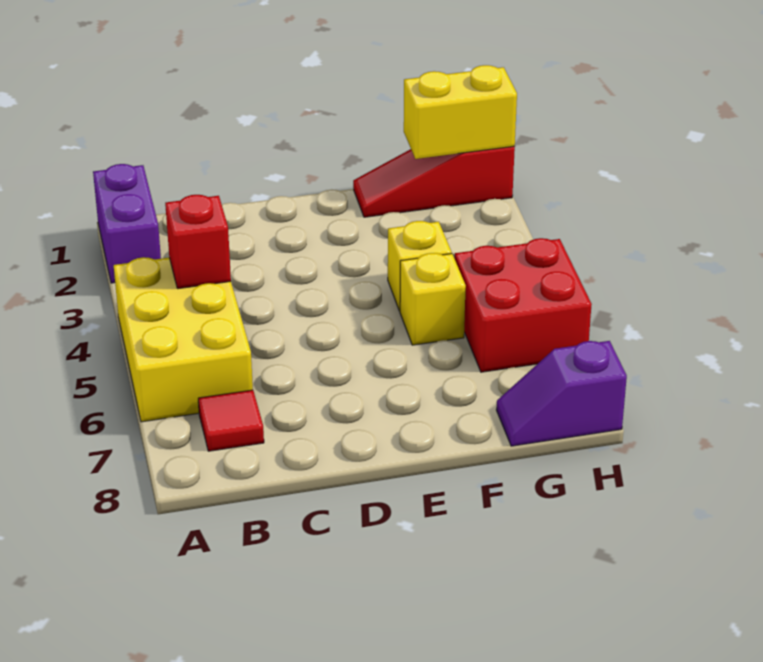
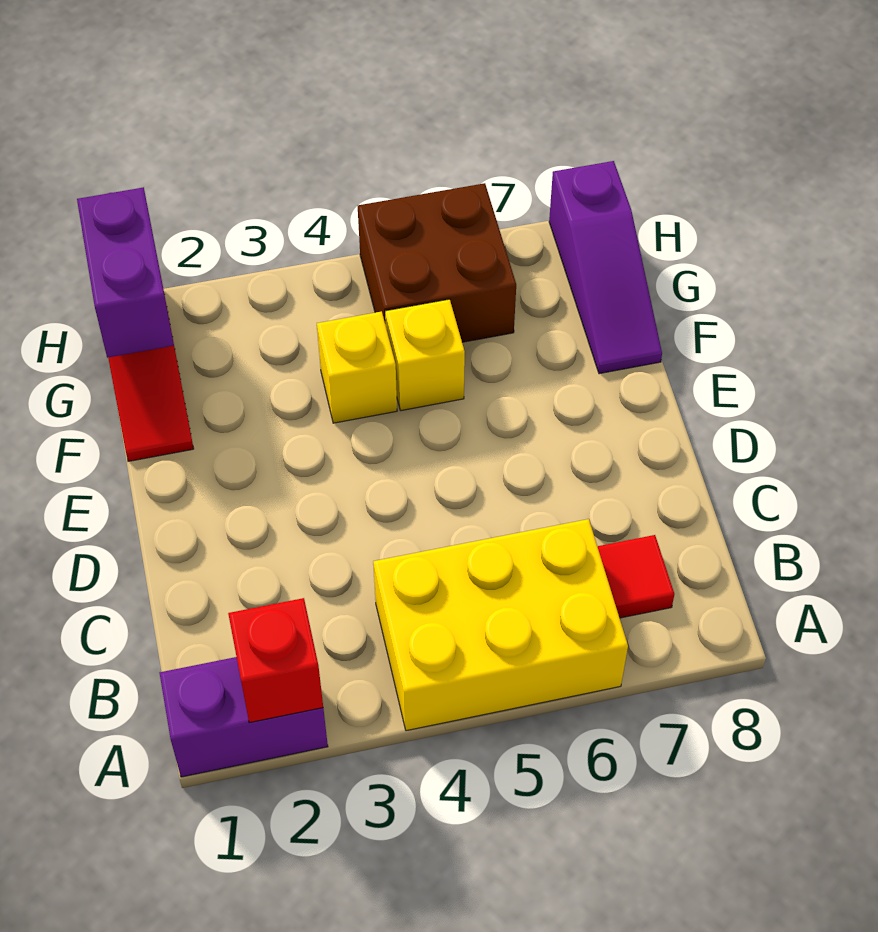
red brick B4 level 2 -> red brick A2 level 2
yellow brick G1:H1 level 2 -> purple brick G1:H1 level 2
red brick G5:H6 level 1 -> brown brick G5:H6 level 1
purple slope G8:H8 level 1 top H -> purple slope F8:H8 level 1 top H

